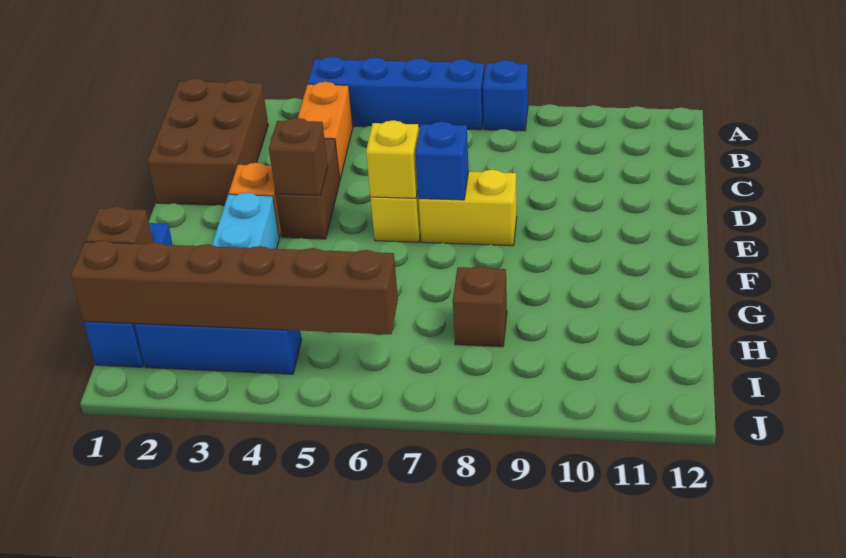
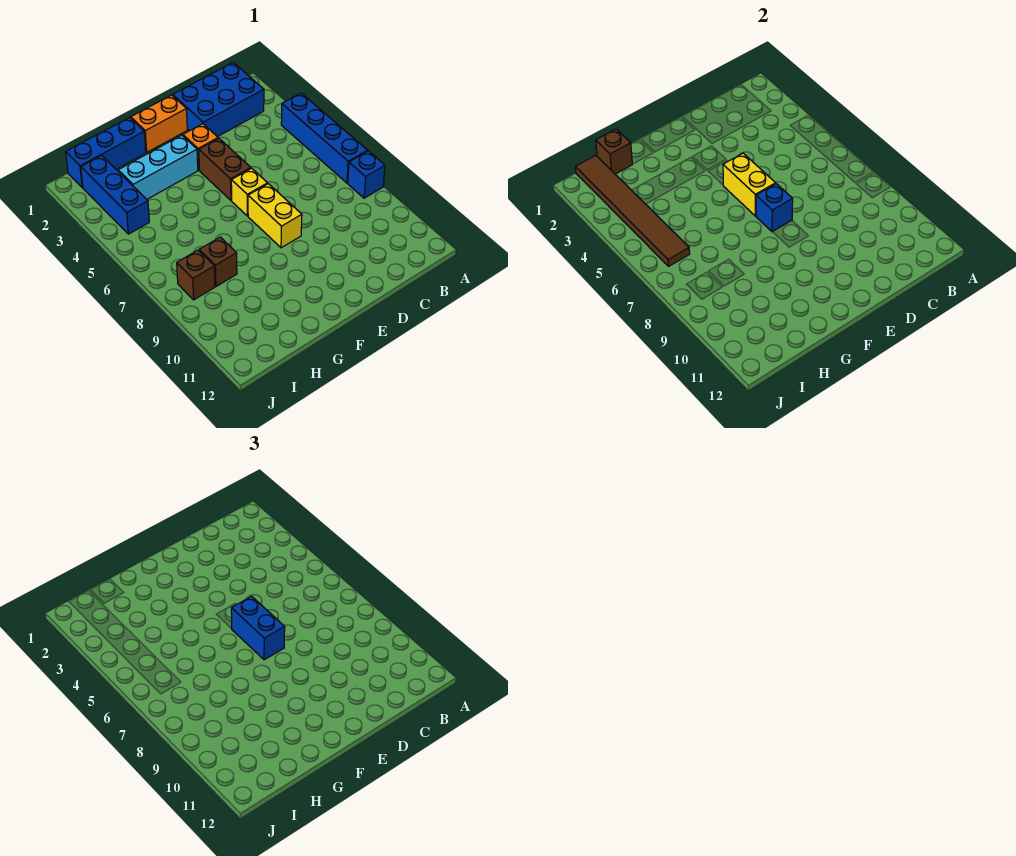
brown brick B1:D2 level 1 -> blue brick B1:D2 level 1
orange brick B4:C4 level 1 -> orange brick E1:F1 level 1
brown brick D4:E4 level 1 -> brown brick E4:E5 level 1
brown brick E4 level 2 -> brown brick I8 level 1
yellow brick E6 level 2 -> yellow brick E5:E6 level 2
none -> blue brick E6:E7 level 3
brown brick I1:I6 level 2 -> brown tile I1:I6 level 2

